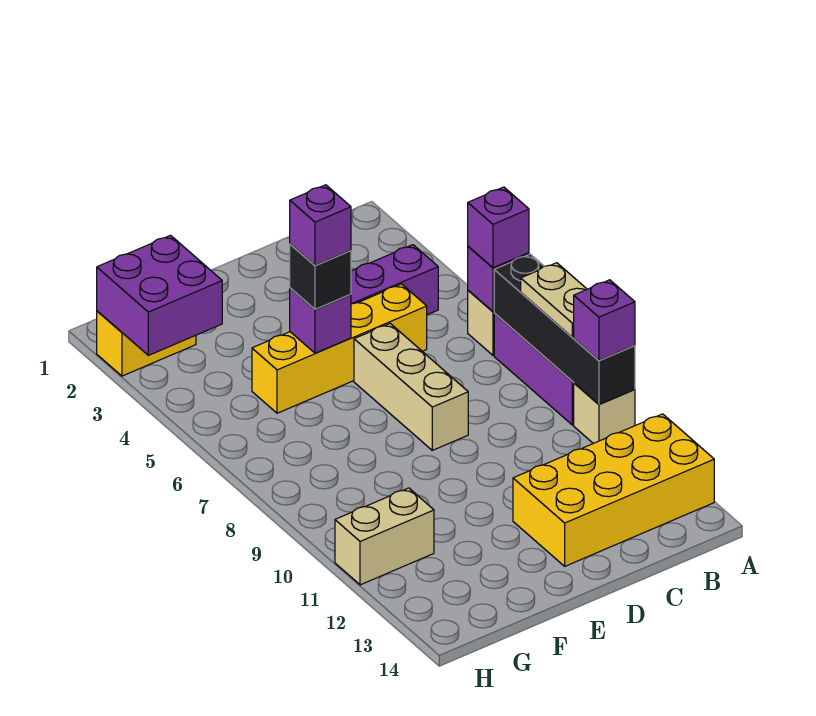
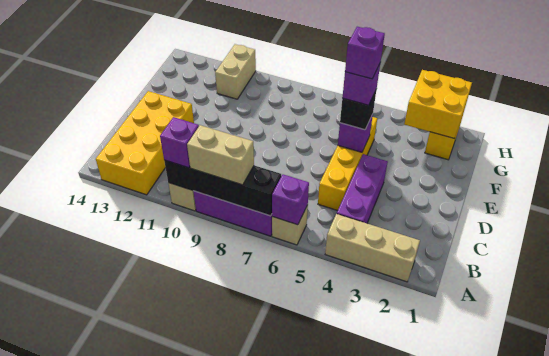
purple brick A6 level 3 -> purple brick E5 level 5
tan plate A8:A9 level 3 -> tan brick A8:A9 level 3
tan brick D6:D8 level 1 -> tan brick A2:A4 level 1
purple brick G2:H3 level 2 -> yellow brick G2:H3 level 2

